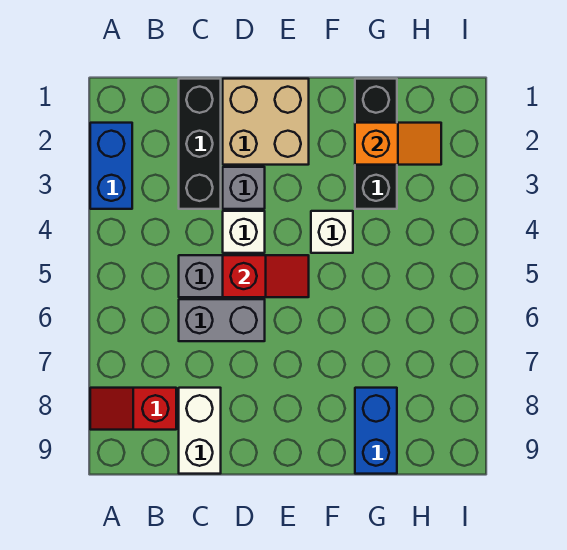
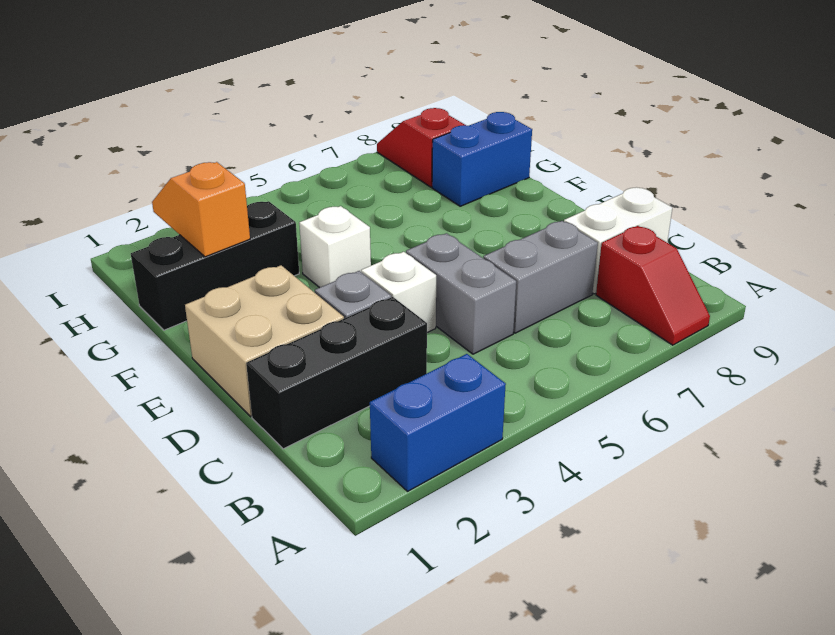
grey brick C6:D6 level 1 -> grey brick C6:C7 level 1
red slope D5:E5 level 2 top D -> red slope H8:I8 level 1 top H

